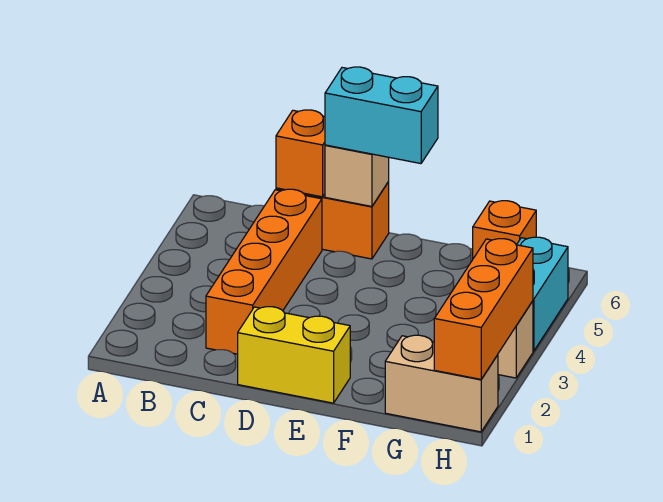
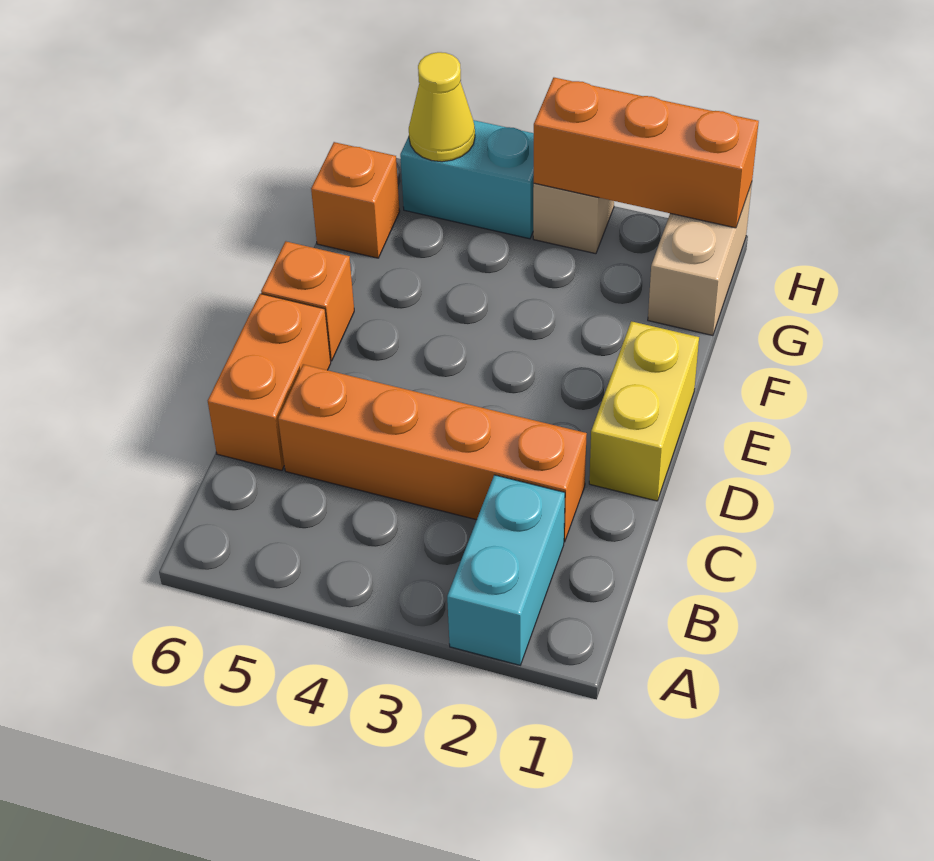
orange brick C6 level 2 -> orange brick E6 level 1
tan brick D6 level 2 -> none
cyan brick D6:E6 level 3 -> cyan brick A2:B2 level 1
none -> yellow cone H5 level 2

